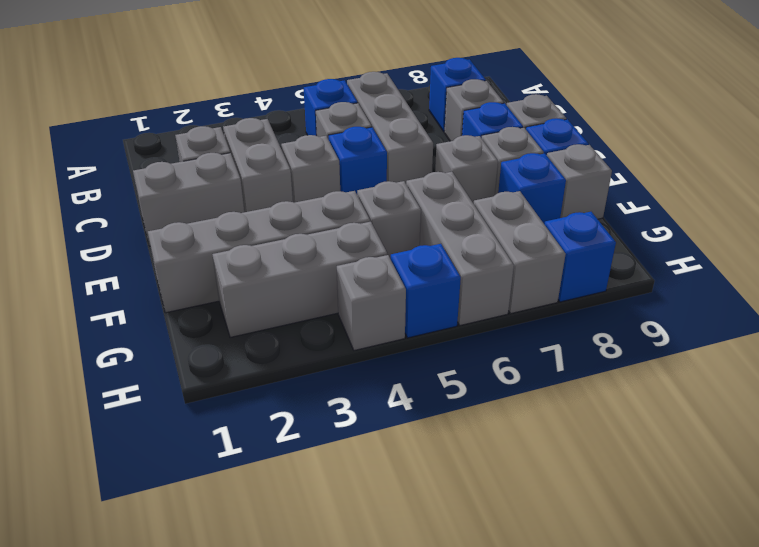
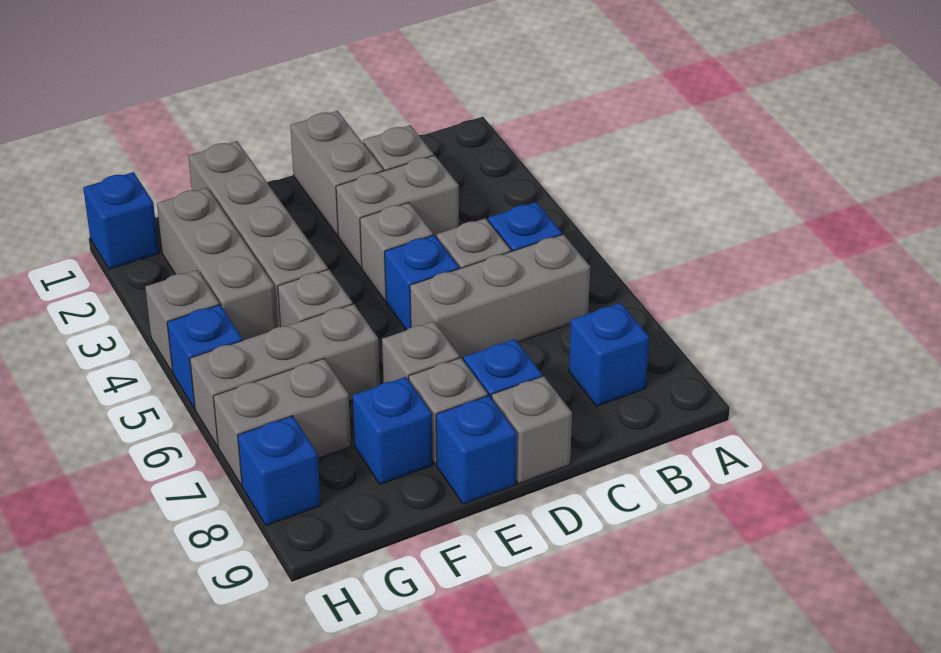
grey brick C8 level 1 -> none
grey brick F9 level 1 -> none
none -> blue brick H1 level 1

